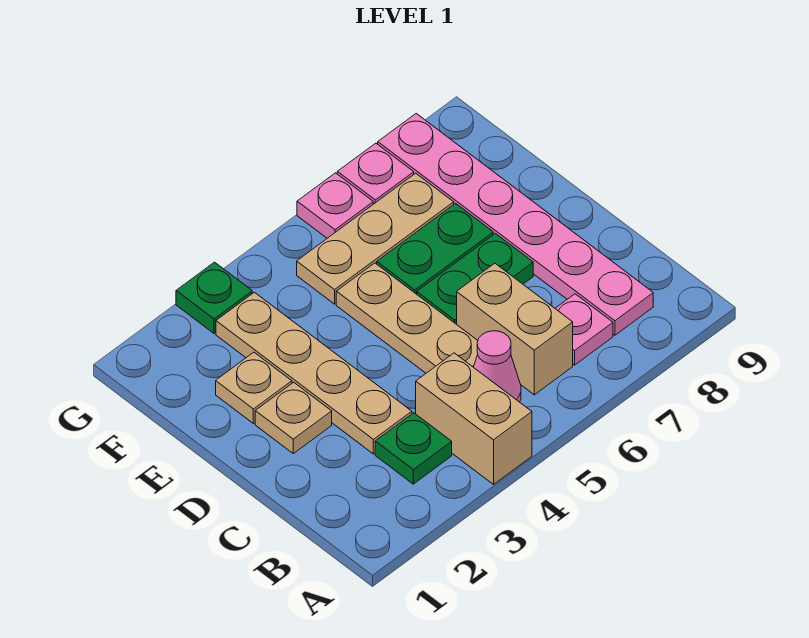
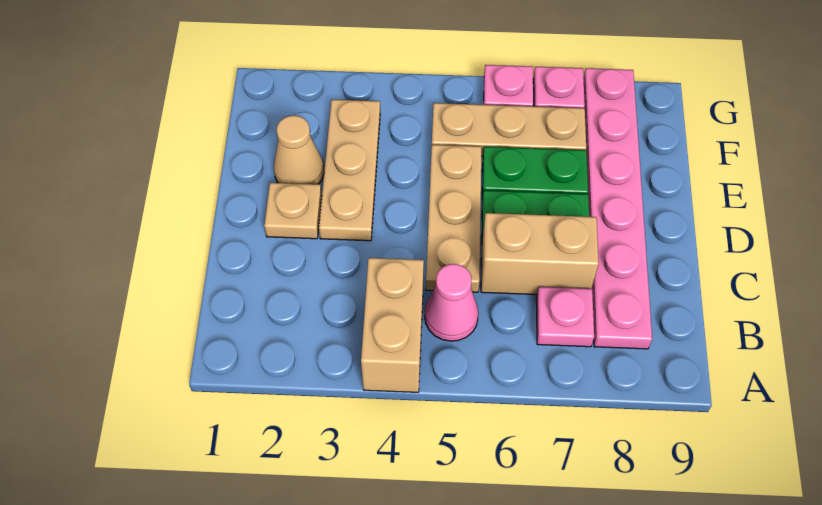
green plate B3 level 1 -> none
tan brick B6:C6 level 1 -> tan brick C6:C7 level 1
tan plate C3:F3 level 1 -> tan plate D3:F3 level 1
tan plate E2 level 1 -> tan cone E2 level 1
green plate G3 level 1 -> none

